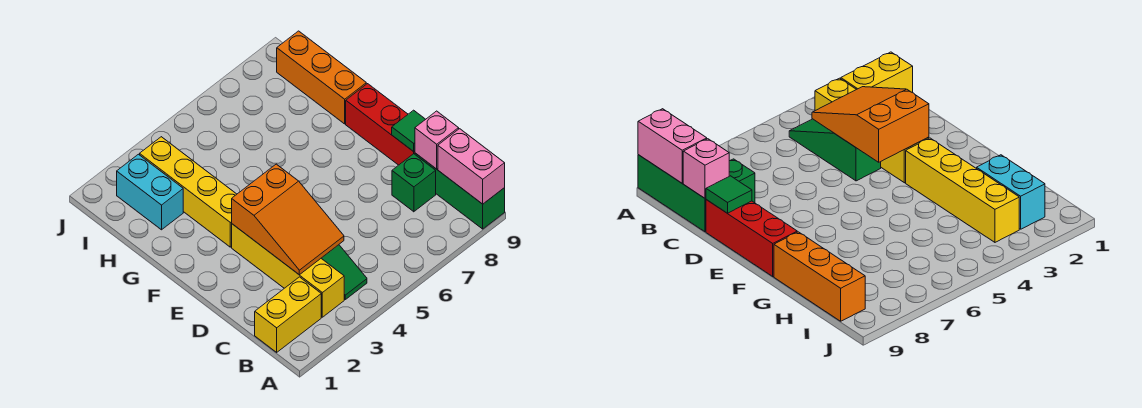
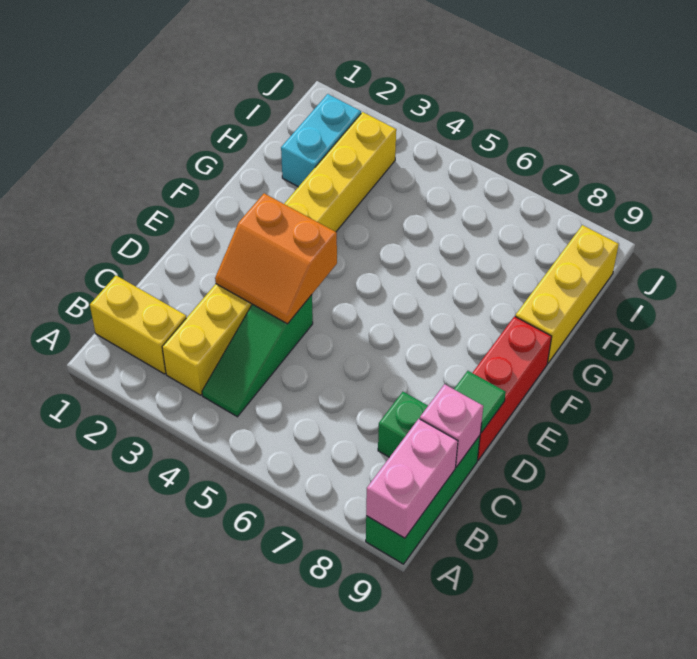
orange slope C3:E4 level 2 top E -> orange slope D3:E4 level 2 top E
orange brick G9:I9 level 1 -> yellow brick G9:I9 level 1

